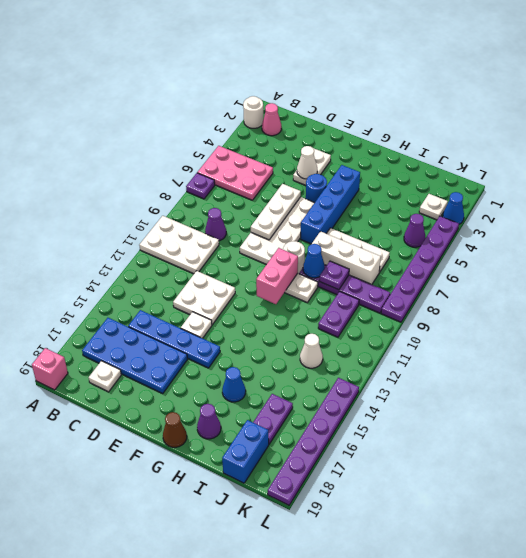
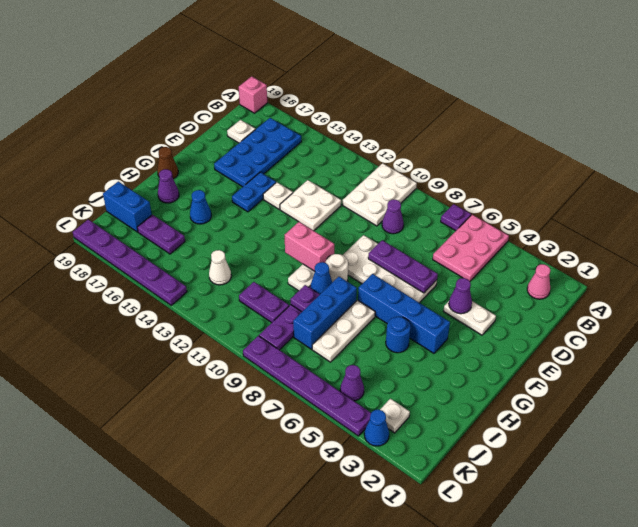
white round brick A2 level 1 -> none
blue plate C15:F15 level 1 -> blue plate E15:F15 level 1
white cone E4 level 2 -> purple cone E4 level 2
white plate E6:E8 level 2 -> purple plate E6:E8 level 2
blue round brick F5 level 1 -> blue round brick H5 level 1
white brick H8:J8 level 1 -> blue brick H8:J8 level 1

